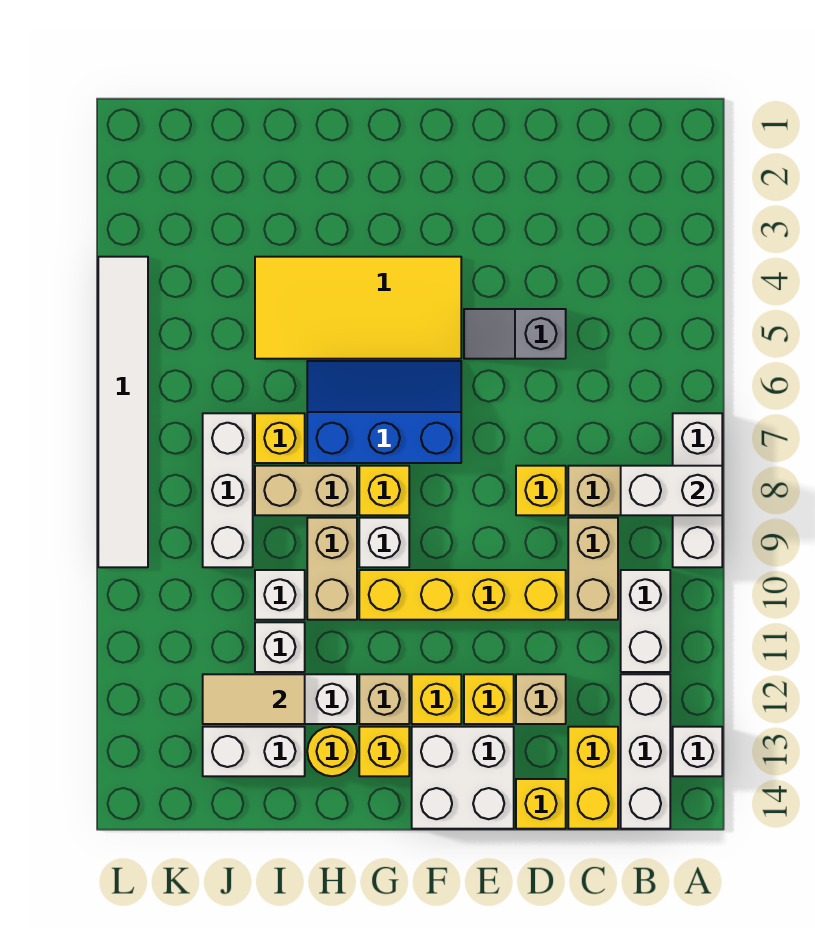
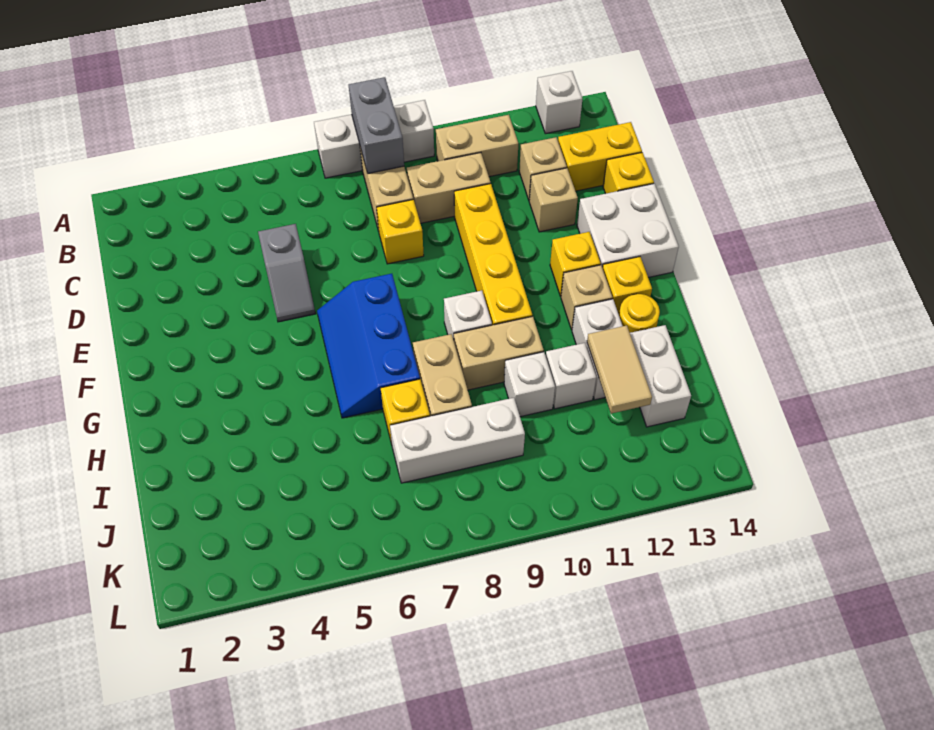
white brick A8:B8 level 2 -> grey brick A8:B8 level 2
white brick B10:B11 level 1 -> tan brick B10:B11 level 1
white brick B12:B14 level 1 -> none
none -> tan brick C12 level 1
yellow brick E12 level 1 -> none
yellow tile F4:I5 level 1 -> none
yellow brick G8 level 1 -> none
white tile L4:L9 level 1 -> none

